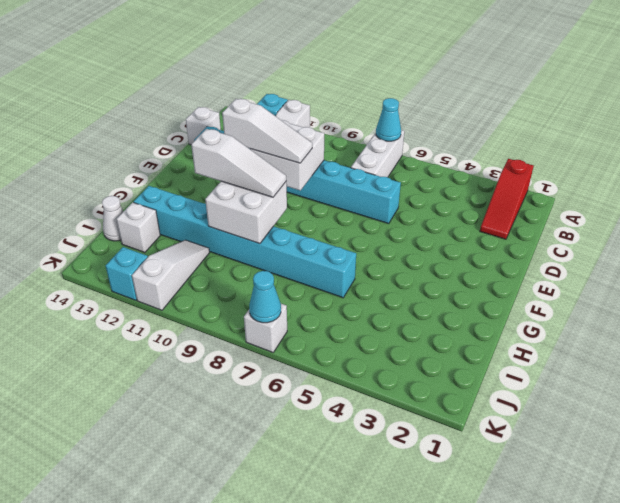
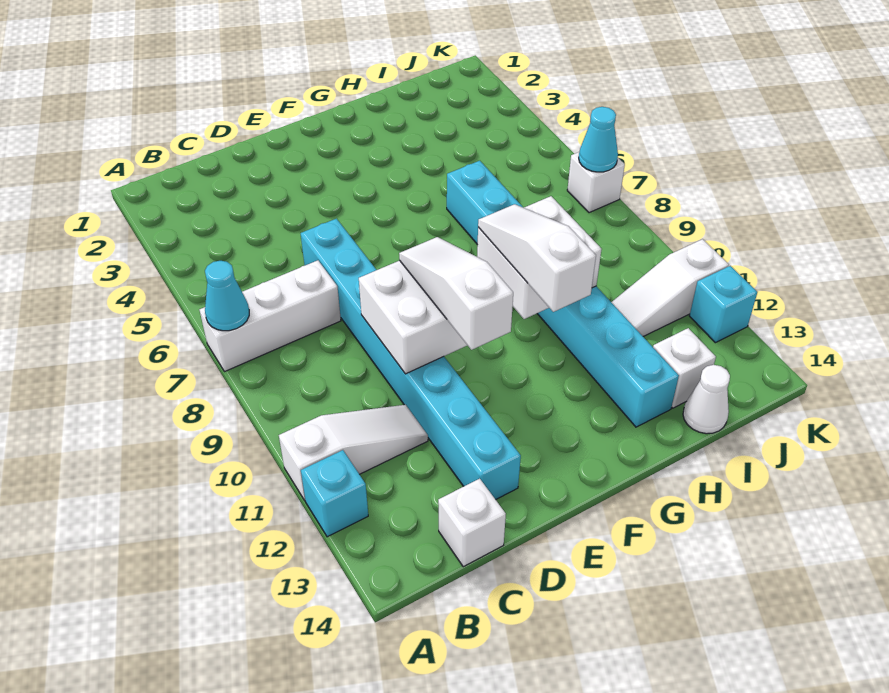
red slope A2:C2 level 1 top A -> none

